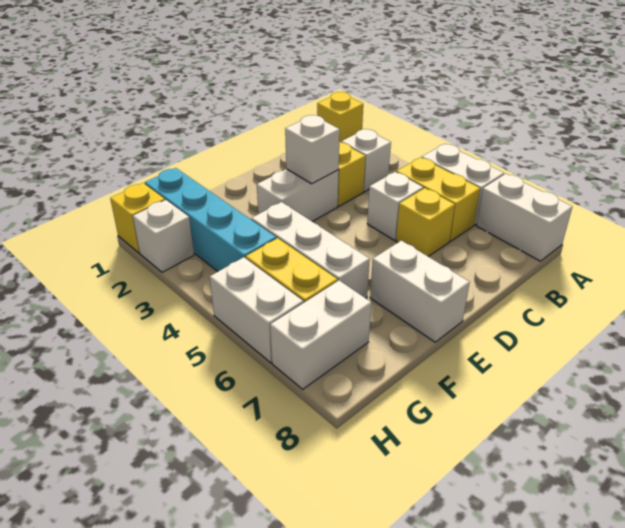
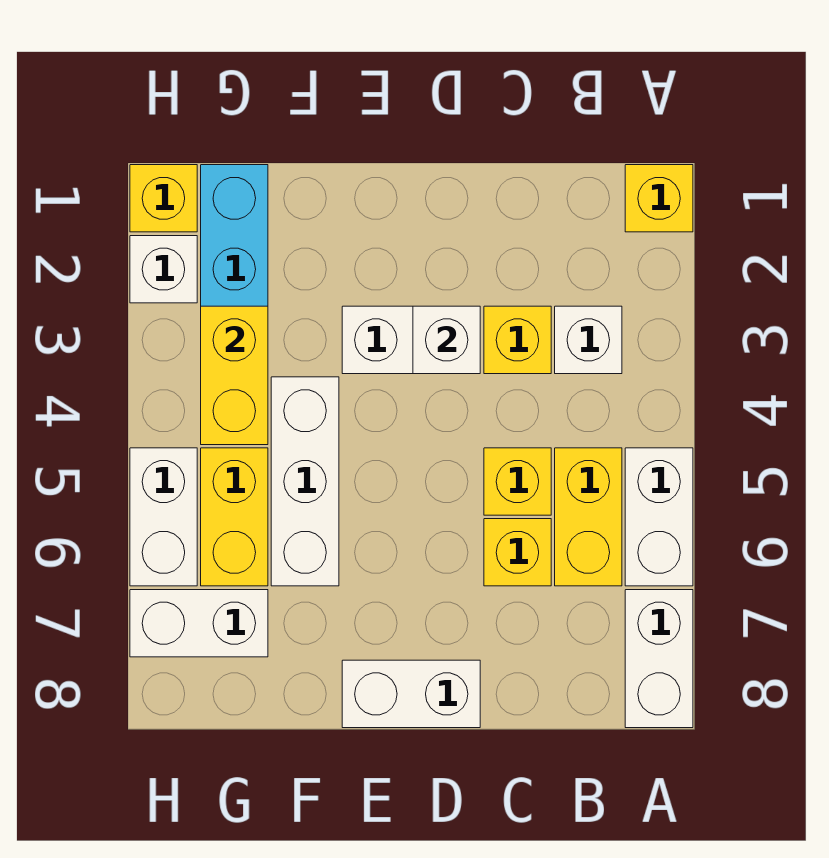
white brick C5 level 1 -> yellow brick C5 level 1
white brick E7:E8 level 1 -> white brick D8:E8 level 1
none -> yellow brick G3:G4 level 2

